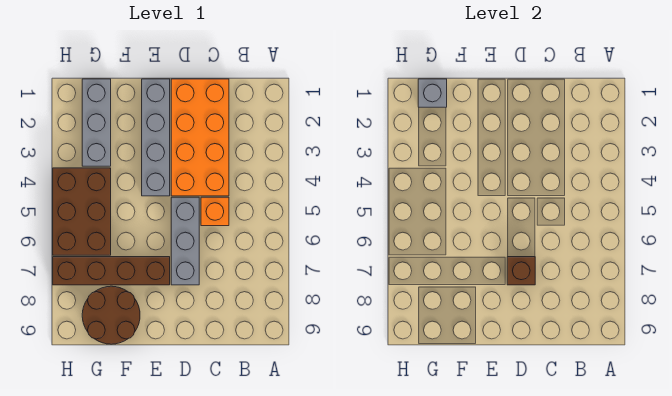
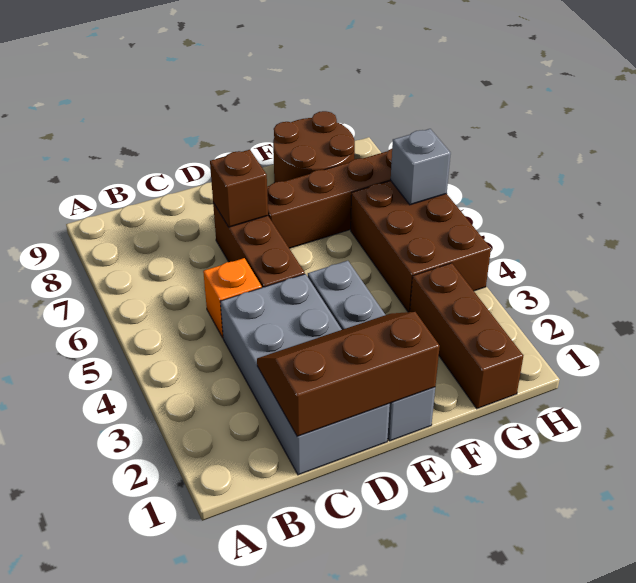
orange brick C1:D4 level 1 -> grey brick C1:D4 level 1
none -> brown slope C1:E2 level 2 top 1
grey brick D5:D7 level 1 -> brown brick D5:D7 level 1
grey brick G1:G3 level 1 -> brown brick G1:G3 level 1
grey brick G1 level 2 -> grey brick H6 level 2

